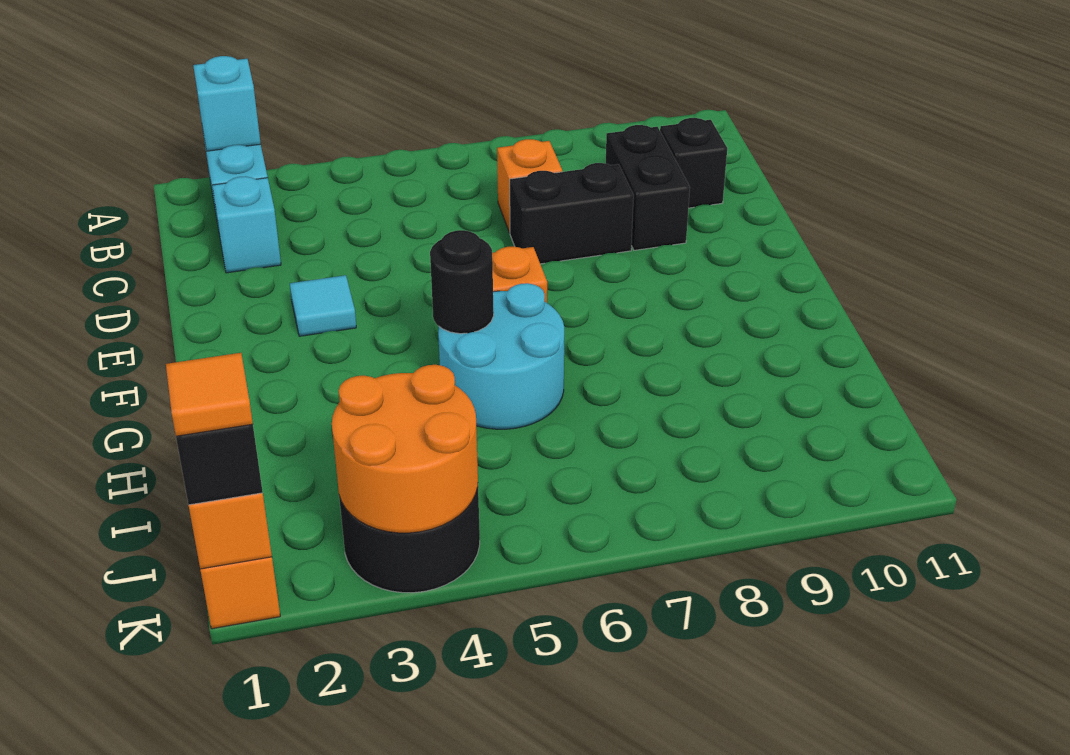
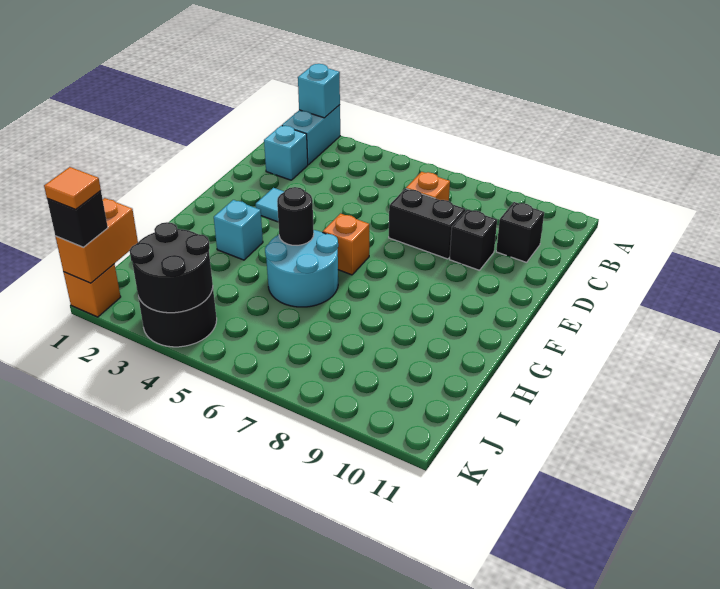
black brick C9:D9 level 1 -> black brick D9 level 1
none -> cyan brick G3 level 1
orange round brick J3:K4 level 2 -> black round brick J3:K4 level 2

